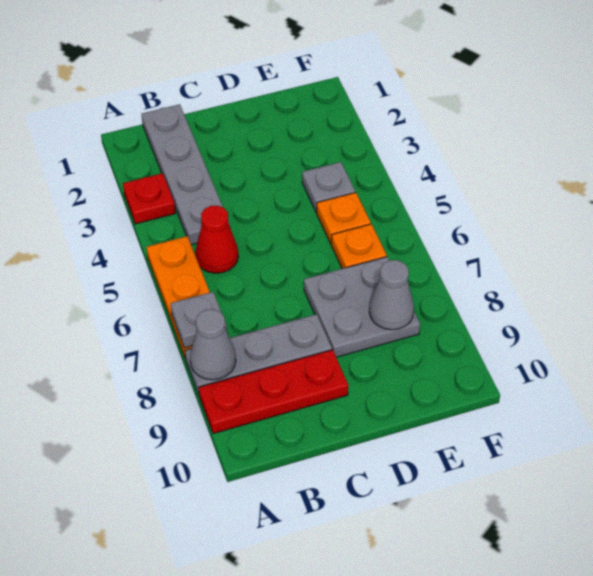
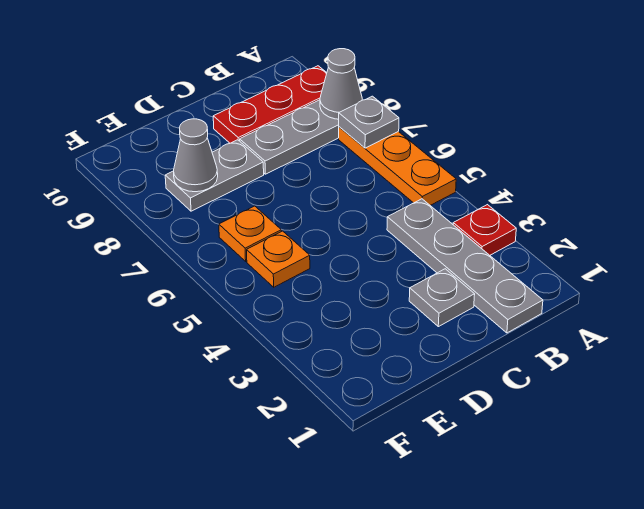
red cone B5 level 1 -> none
grey plate D7:E8 level 1 -> grey plate D8:E8 level 1
grey plate E4 level 1 -> grey plate C2 level 1

